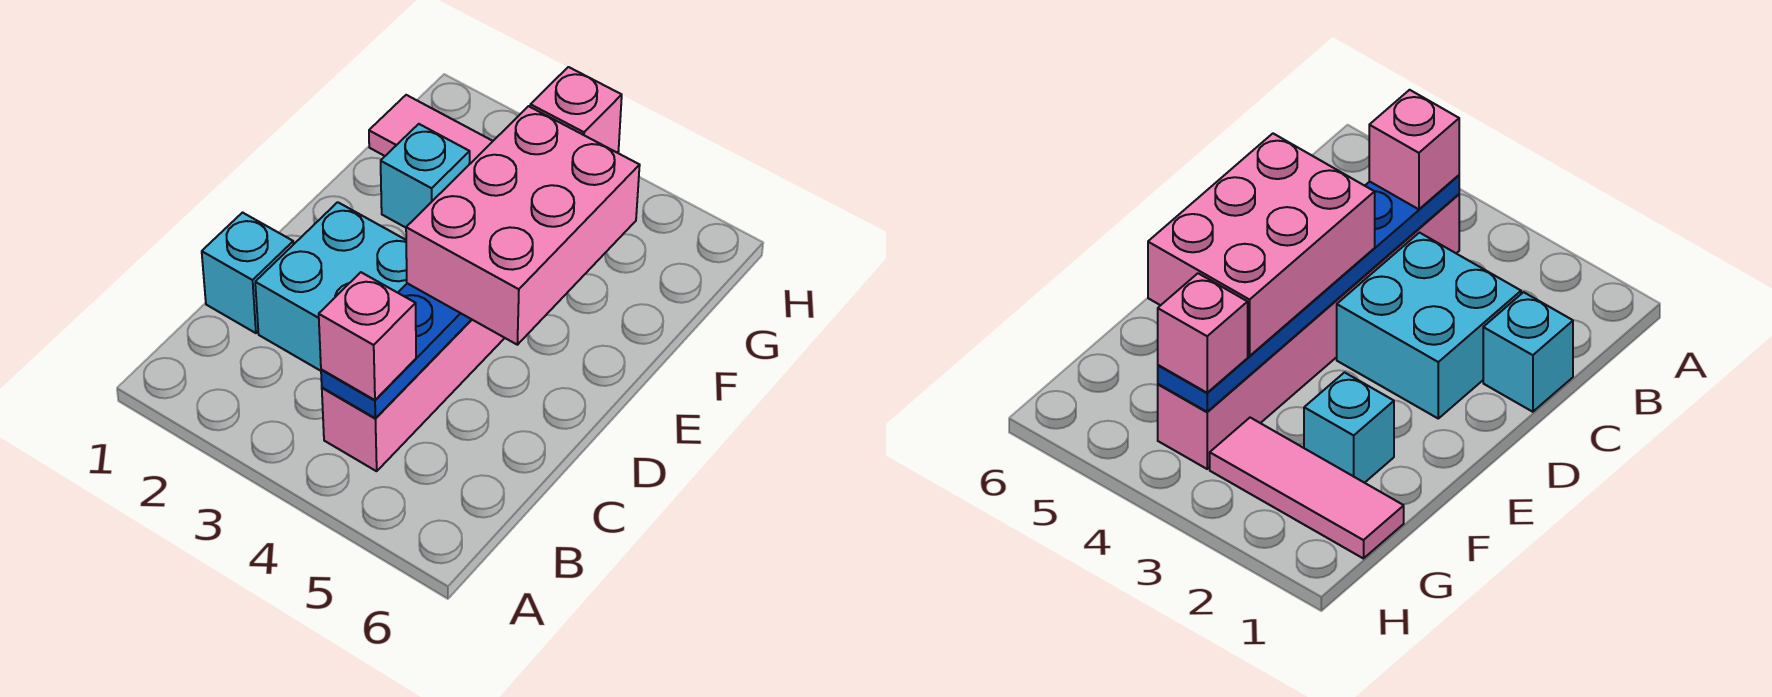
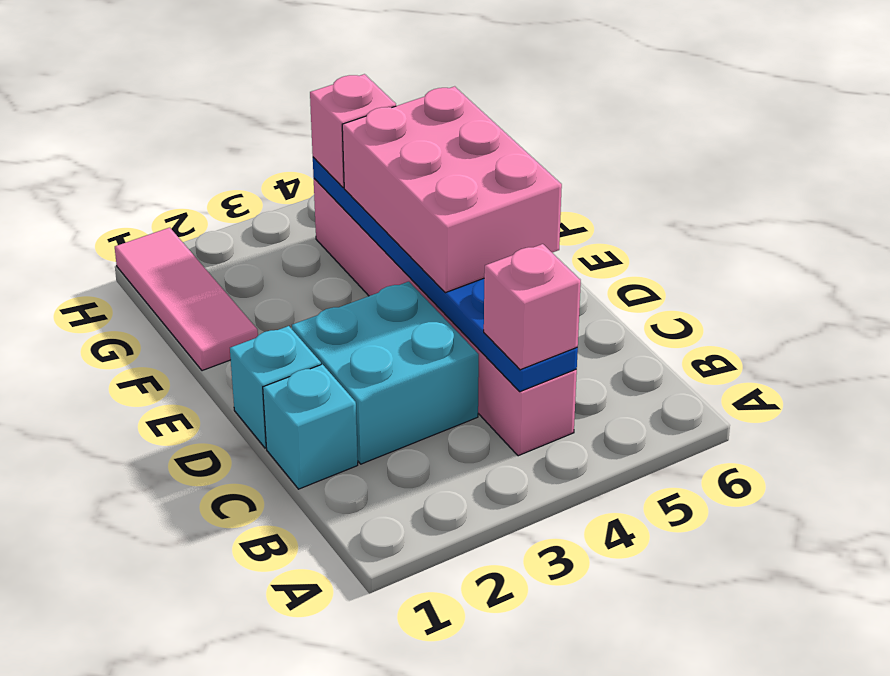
cyan brick F2 level 1 -> cyan brick D1 level 1
pink tile G1:G3 level 1 -> pink tile F1:H1 level 1

